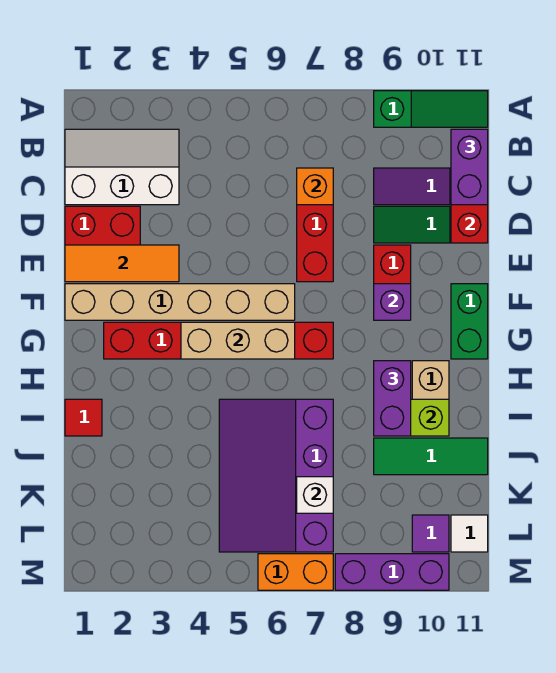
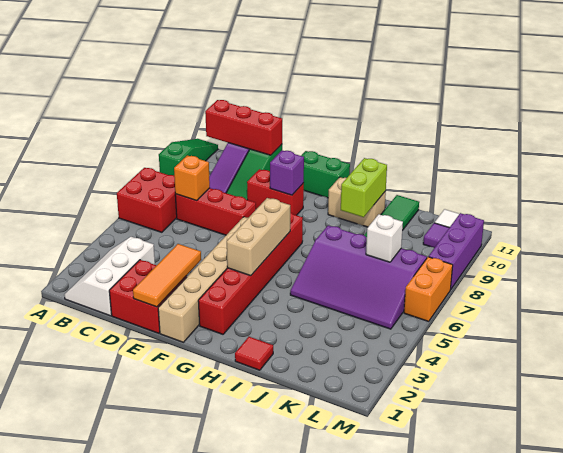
none -> red brick A6:B7 level 1
purple brick B11:C11 level 3 -> none
purple brick H9:I9 level 3 -> none

